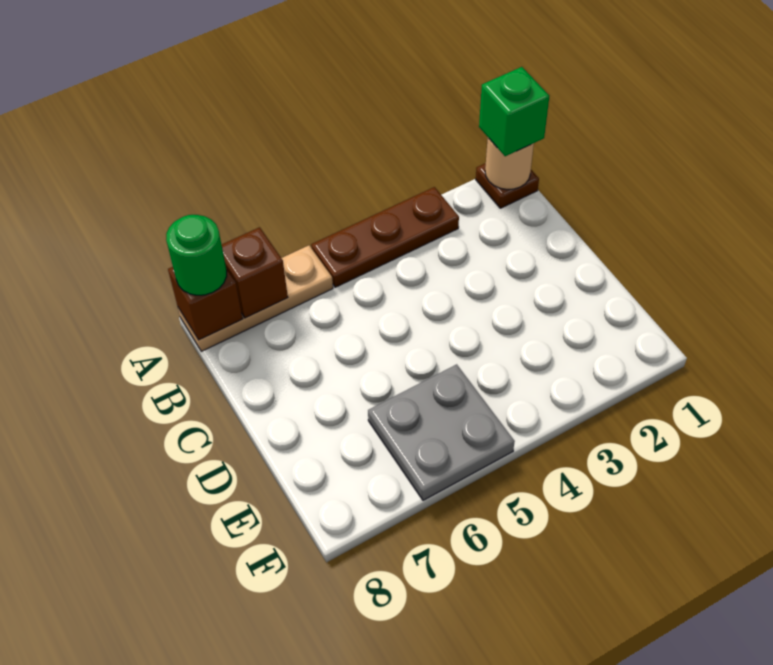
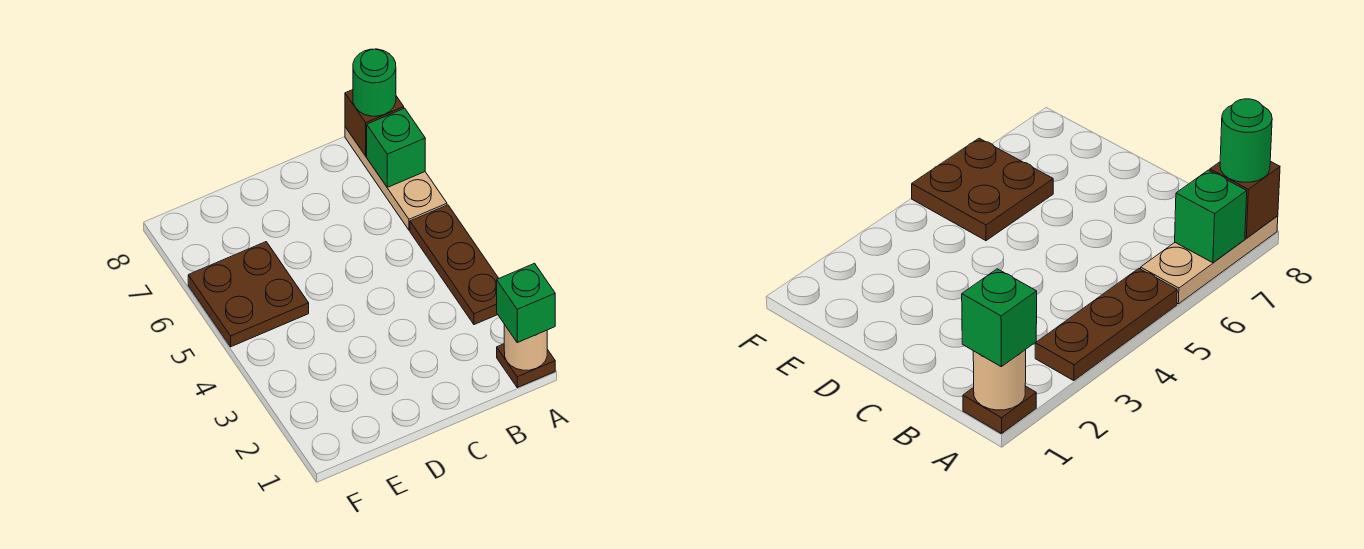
brown brick A7 level 2 -> green brick A7 level 2
grey plate E5:F6 level 1 -> brown plate E5:F6 level 1

